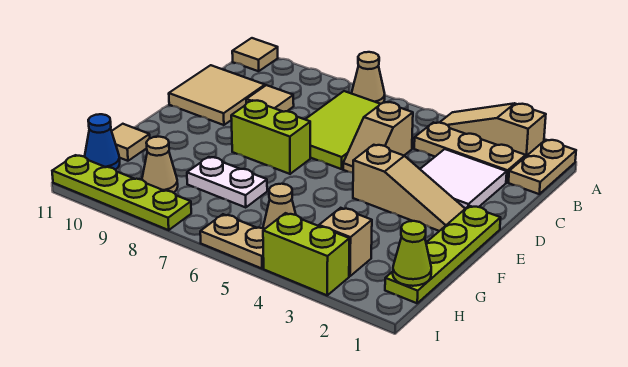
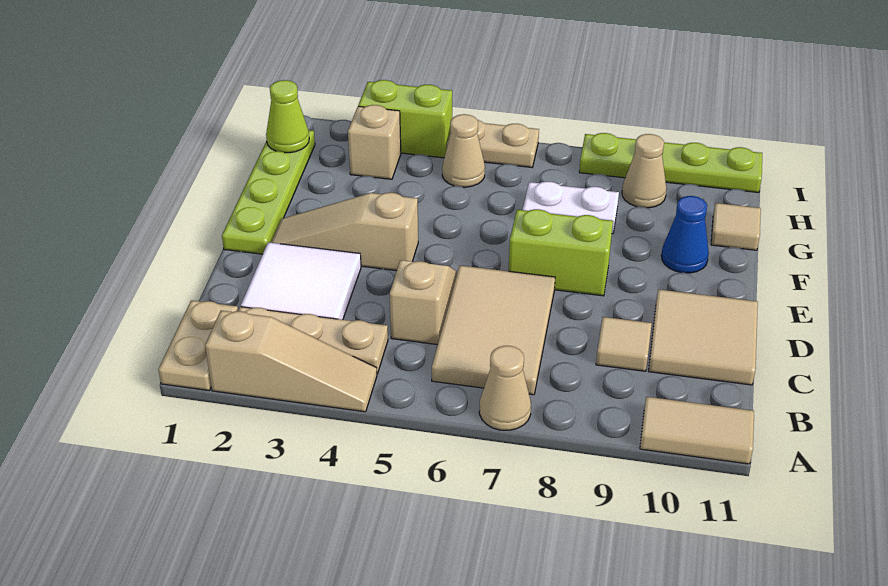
tan tile A11 level 1 -> tan tile A10:A11 level 1
lime tile B6:D7 level 1 -> tan tile B6:D7 level 1
blue cone H11 level 1 -> blue cone F10 level 1

